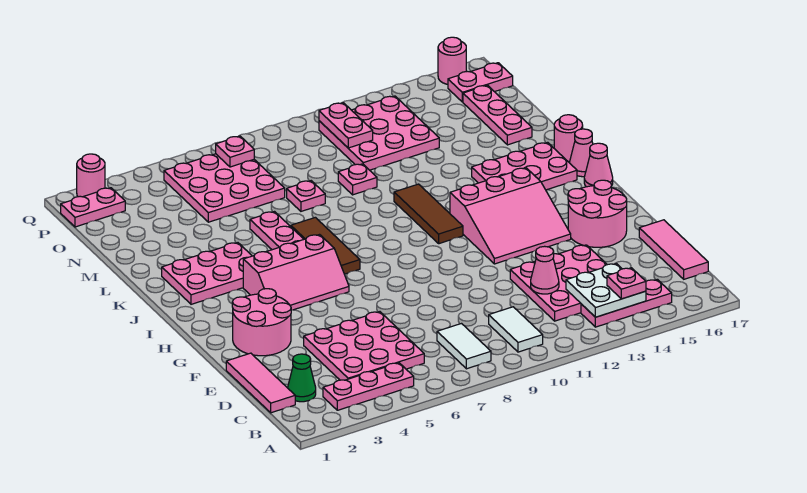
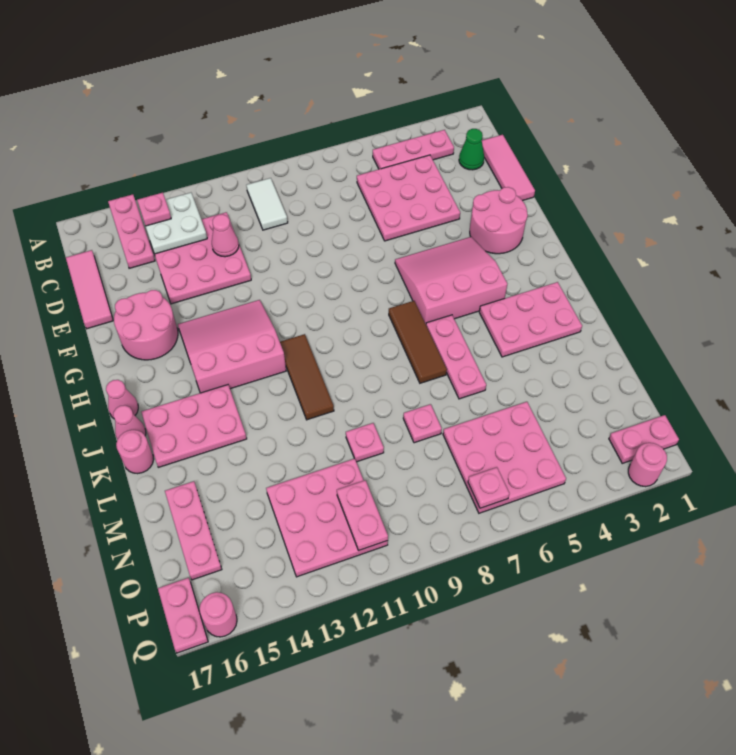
white tile B8:C8 level 1 -> none
pink plate B13:B15 level 1 -> pink plate A15:C15 level 1
pink slope H4:I6 level 1 top I -> pink slope G4:I6 level 1 top I
pink plate P16:P17 level 1 -> pink plate P17:Q17 level 1

